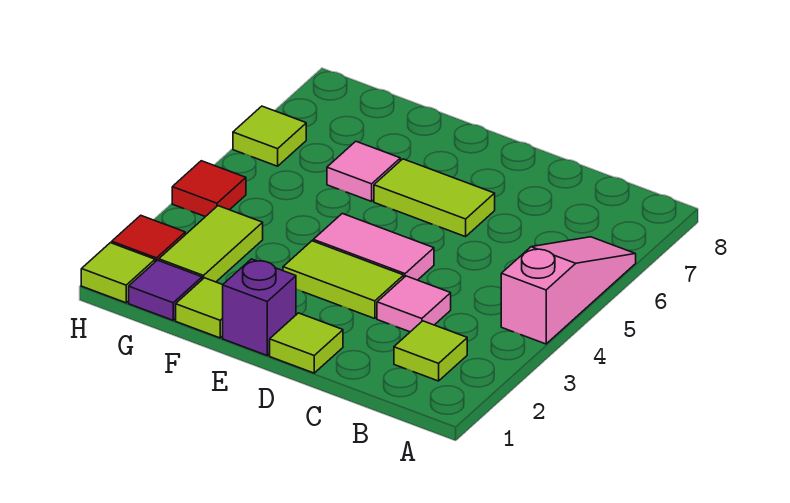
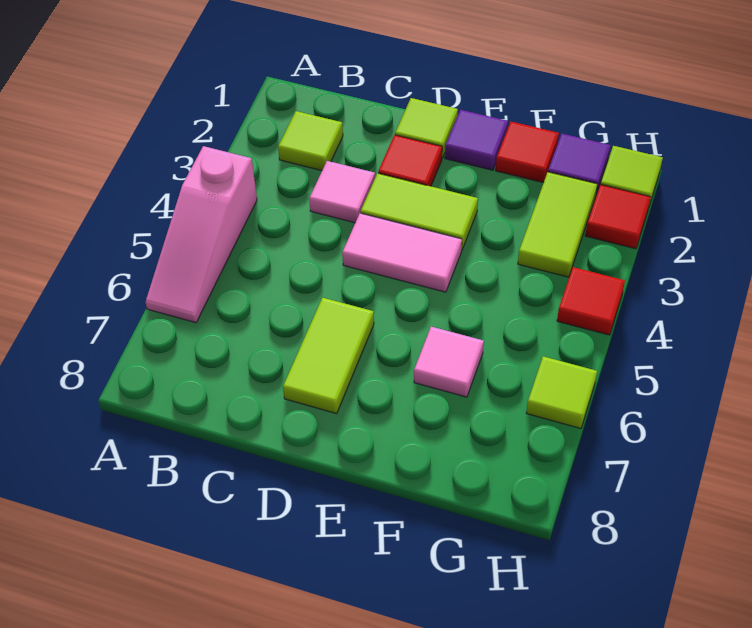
none -> red tile D2 level 1
lime tile D6:E6 level 1 -> lime tile D6:D7 level 1
purple brick E1 level 1 -> purple tile E1 level 1
lime tile F1 level 1 -> red tile F1 level 1

